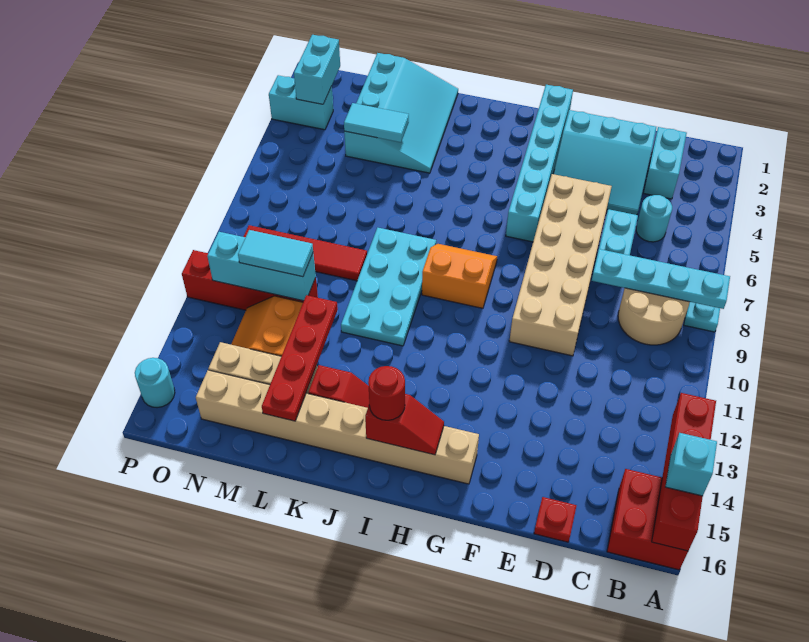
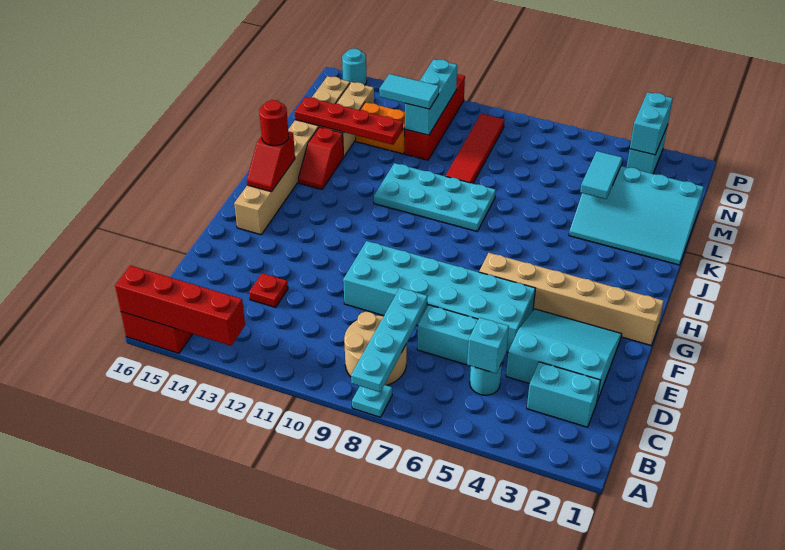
cyan brick A15 level 3 -> cyan brick C5 level 2
cyan slope D2:F4 level 1 top 2 -> cyan slope D2:F4 level 1 top D
red plate D16 level 1 -> red plate D13 level 1
tan brick E5:F10 level 1 -> cyan brick E5:F10 level 1
cyan brick G1:G6 level 1 -> tan brick G1:G6 level 1
orange slope H8:I9 level 1 top 9 -> none
cyan tile M11:N11 level 3 -> cyan tile M11:M12 level 3
cyan brick O2:O3 level 2 -> cyan brick O3:P3 level 2

